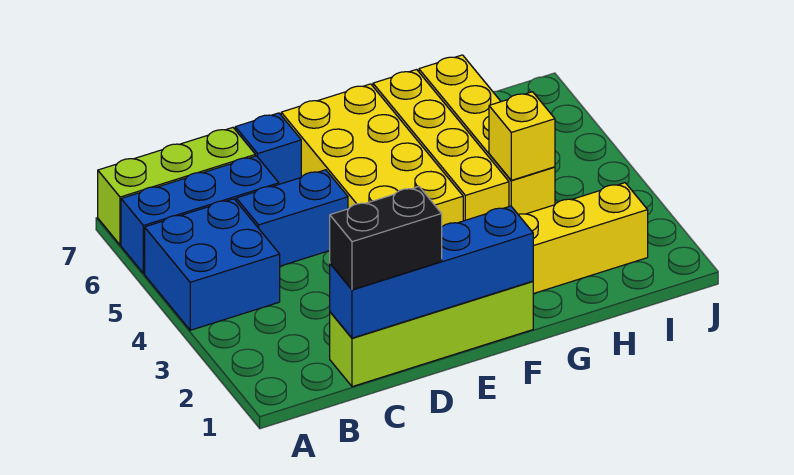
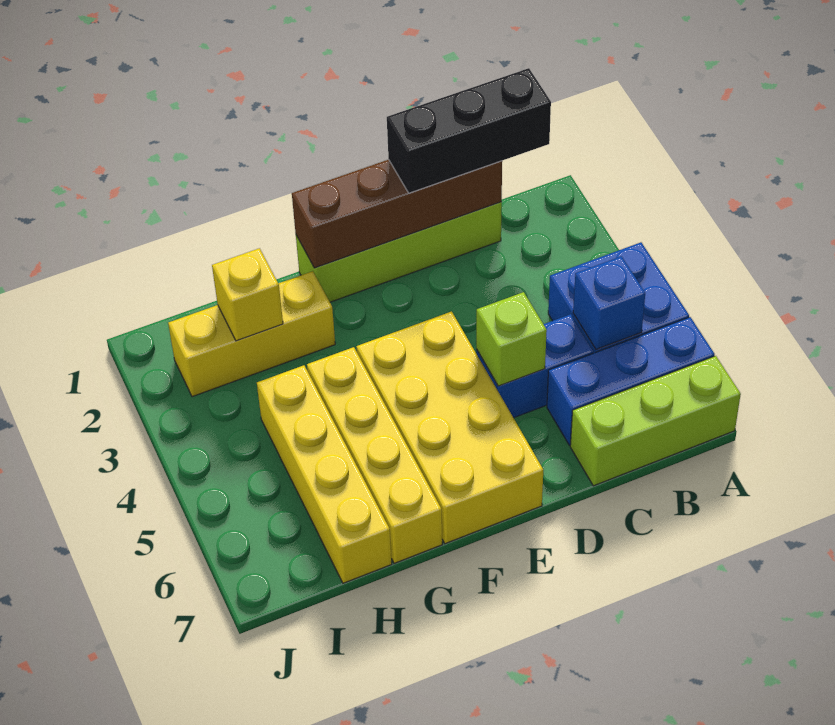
blue brick C1:F1 level 2 -> brown brick C1:F1 level 2
black brick C1:D1 level 3 -> black brick B1:D1 level 3
none -> lime brick D5 level 2
blue brick D7 level 1 -> blue brick B5 level 2
yellow brick H4 level 2 -> yellow brick H2 level 2

